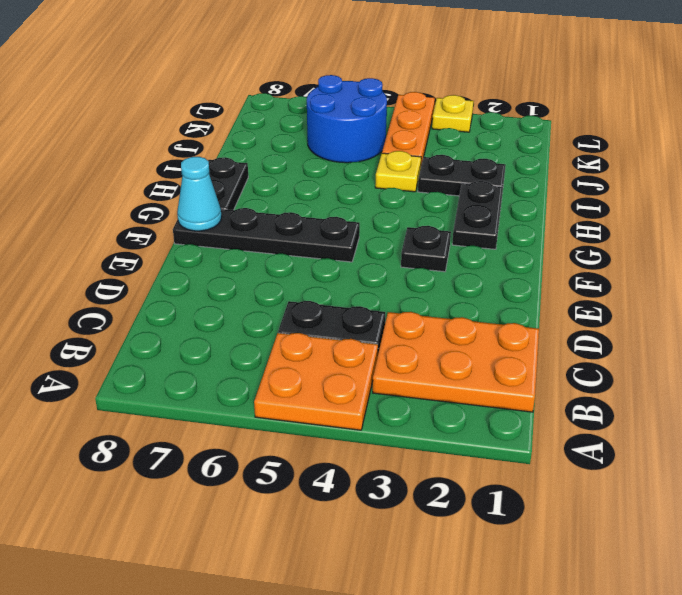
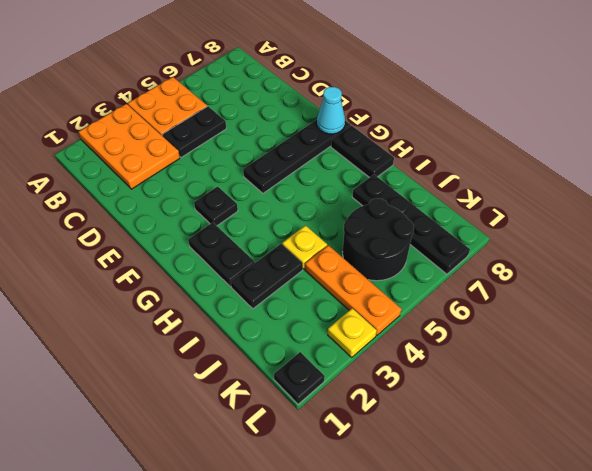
orange plate B1:C3 level 1 -> orange plate A2:C3 level 1
none -> black plate I7:L7 level 1
blue round brick J5:K6 level 1 -> black round brick J5:K6 level 1
none -> black plate L1 level 1

